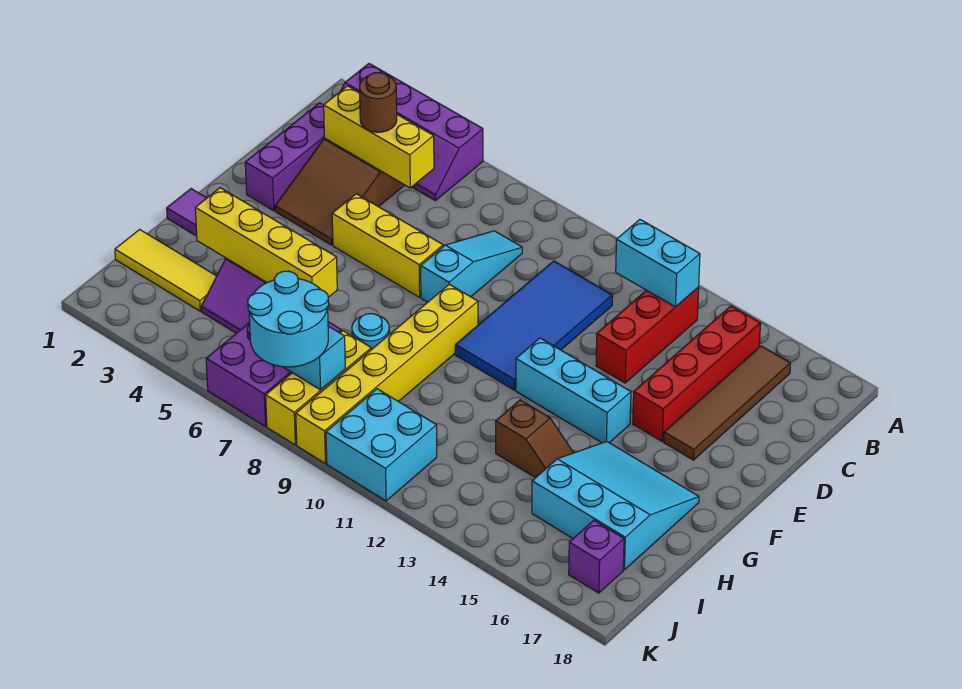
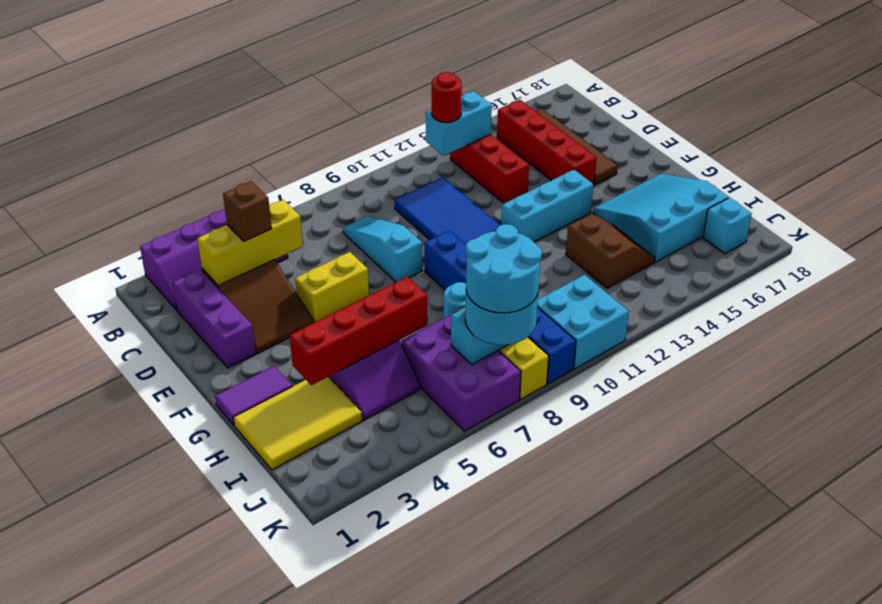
none -> red round brick B12 level 3
brown round brick C4 level 3 -> brown brick C4 level 3
yellow brick E5:E7 level 1 -> yellow brick E5:E6 level 1
yellow brick F9:K9 level 1 -> blue brick F9:K9 level 1
yellow brick H3:H6 level 2 -> red brick H3:H6 level 2
brown slope H13:H14 level 1 top 13 -> brown slope H13:I14 level 1 top 13
yellow tile I1:I3 level 1 -> yellow tile H1:I3 level 1
none -> cyan round brick J7:K8 level 4
purple brick J17 level 1 -> cyan brick J17 level 1

